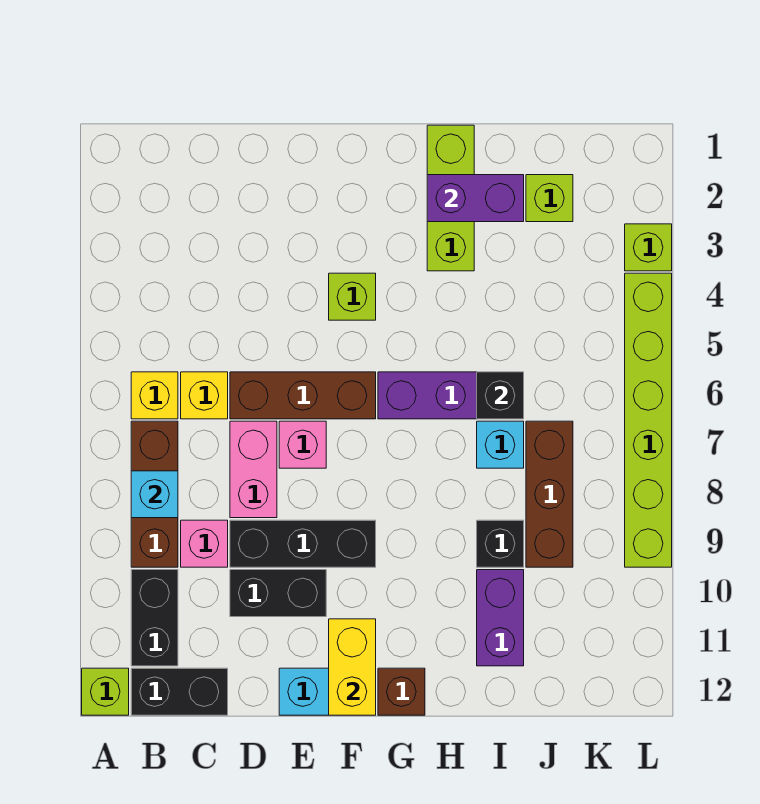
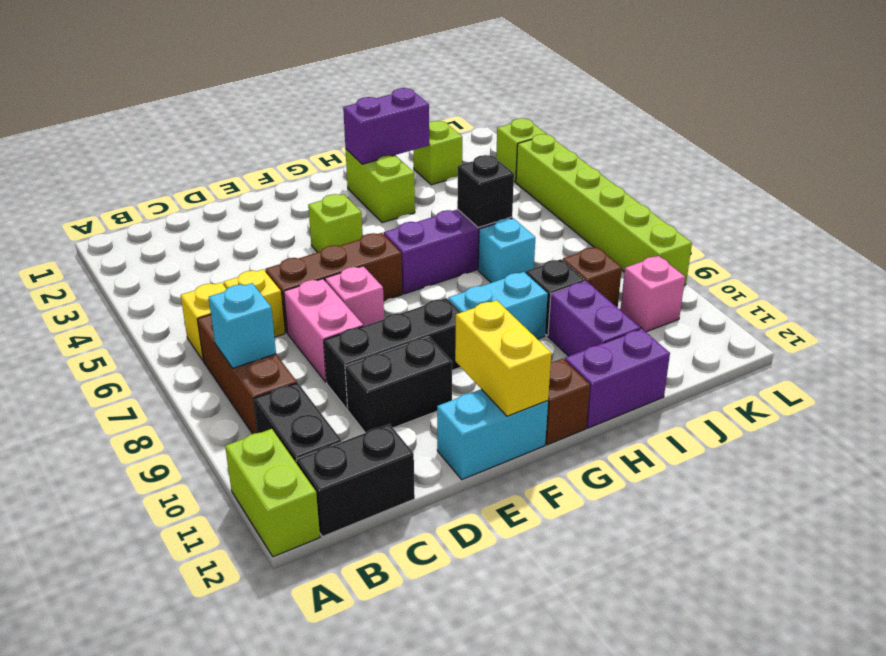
lime brick A12 level 1 -> lime brick A11:A12 level 1
pink brick C9 level 1 -> pink brick K10 level 1
none -> cyan brick G9:H9 level 1
lime brick H1:H3 level 1 -> lime brick H2:H3 level 1
none -> purple brick H12:I12 level 1
brown brick J7:J9 level 1 -> brown brick J9 level 1

